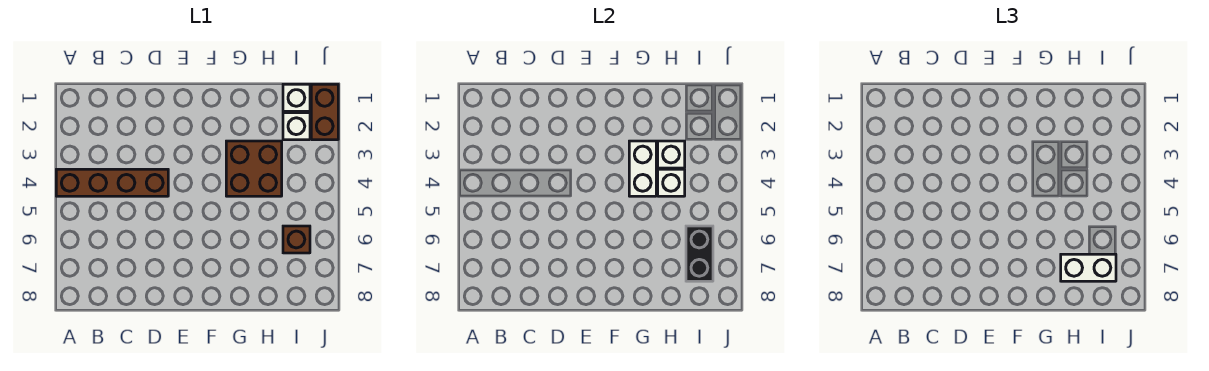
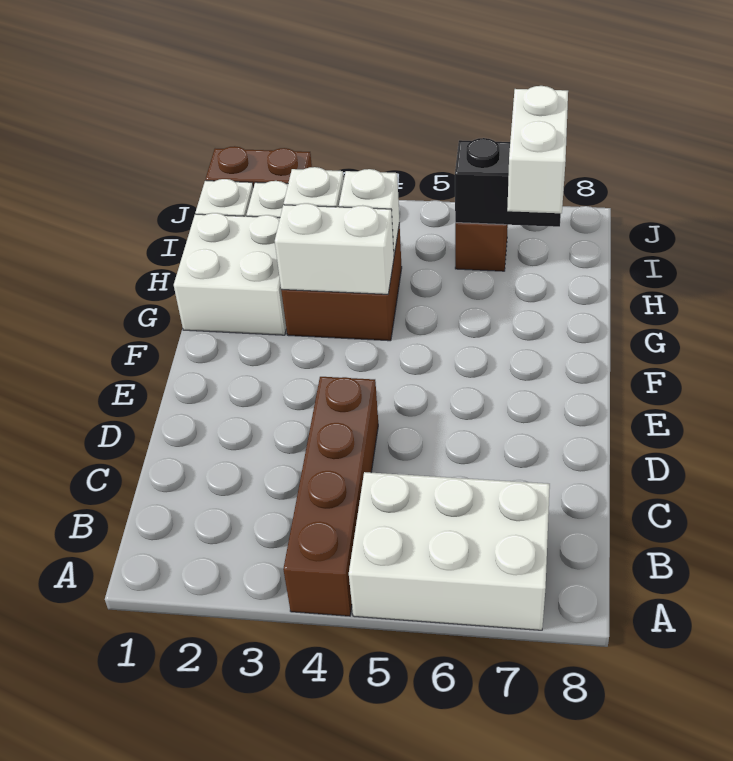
none -> white brick A5:B7 level 1
none -> white brick G1:H2 level 1

